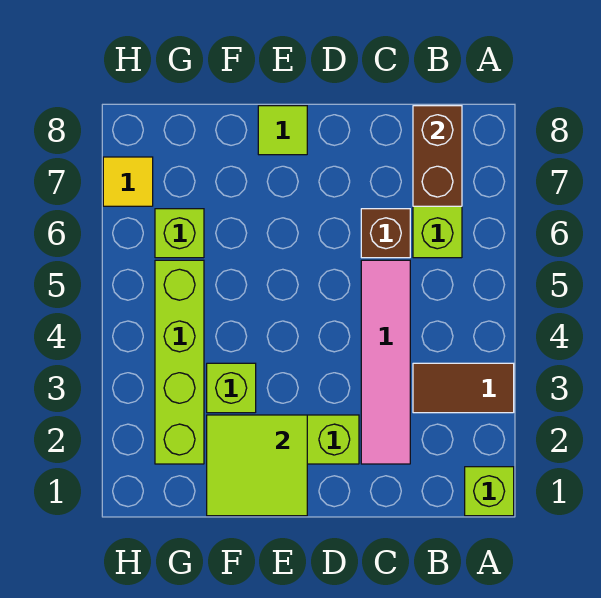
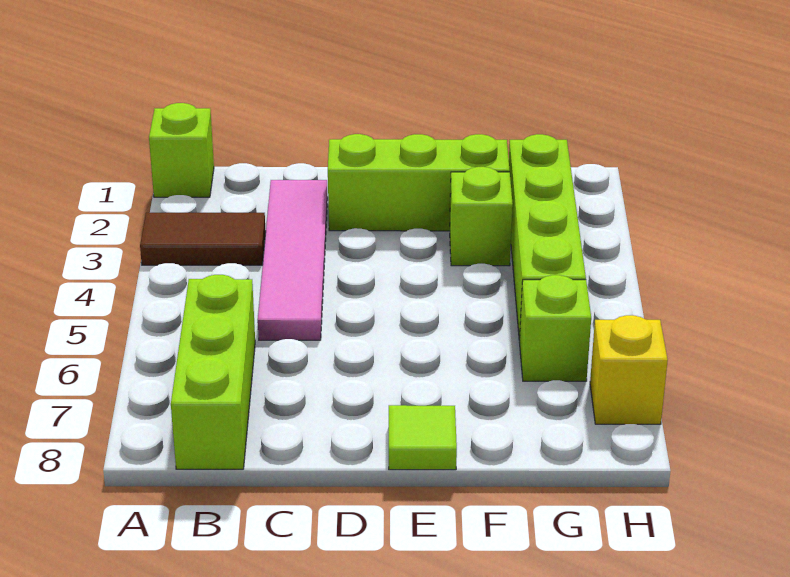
brown brick B7:B8 level 2 -> none
brown brick C6 level 1 -> none
lime tile E1:F2 level 2 -> none
yellow tile H7 level 1 -> yellow brick H7 level 1

